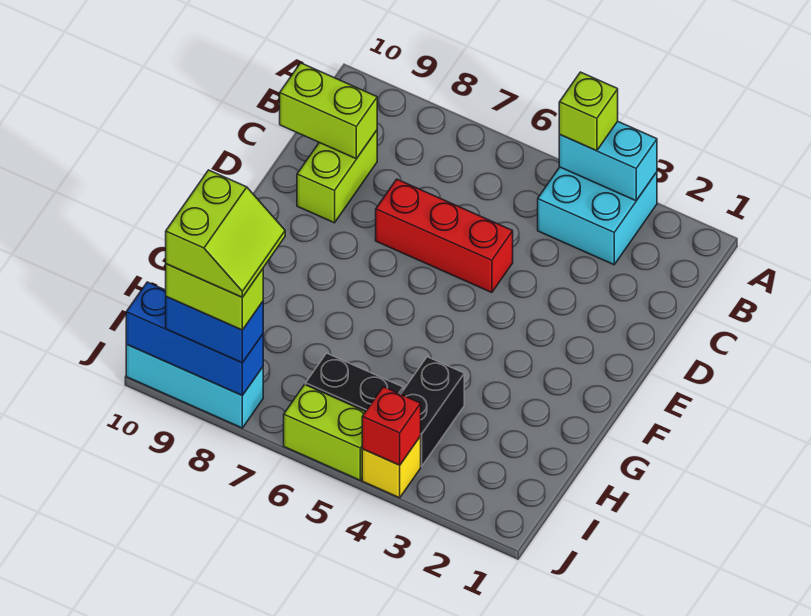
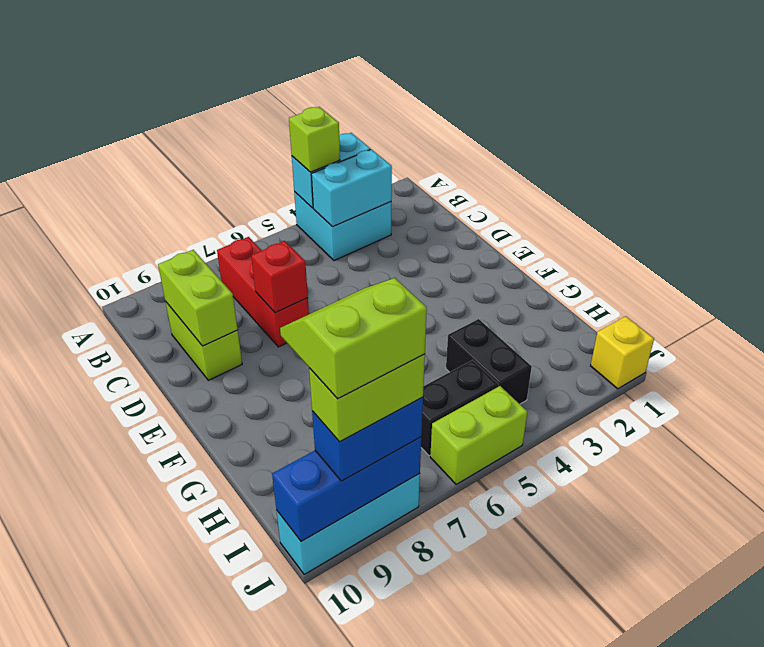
none -> cyan brick B3:B4 level 2
lime brick C9:C10 level 2 -> lime brick C9:D9 level 2
red brick D5:D7 level 1 -> red brick B7:D7 level 1
lime slope I8:J9 level 5 top 9 -> lime slope I8:J9 level 5 top J
yellow brick J4 level 1 -> yellow brick J1 level 1
red brick J4 level 2 -> red brick D7 level 2

